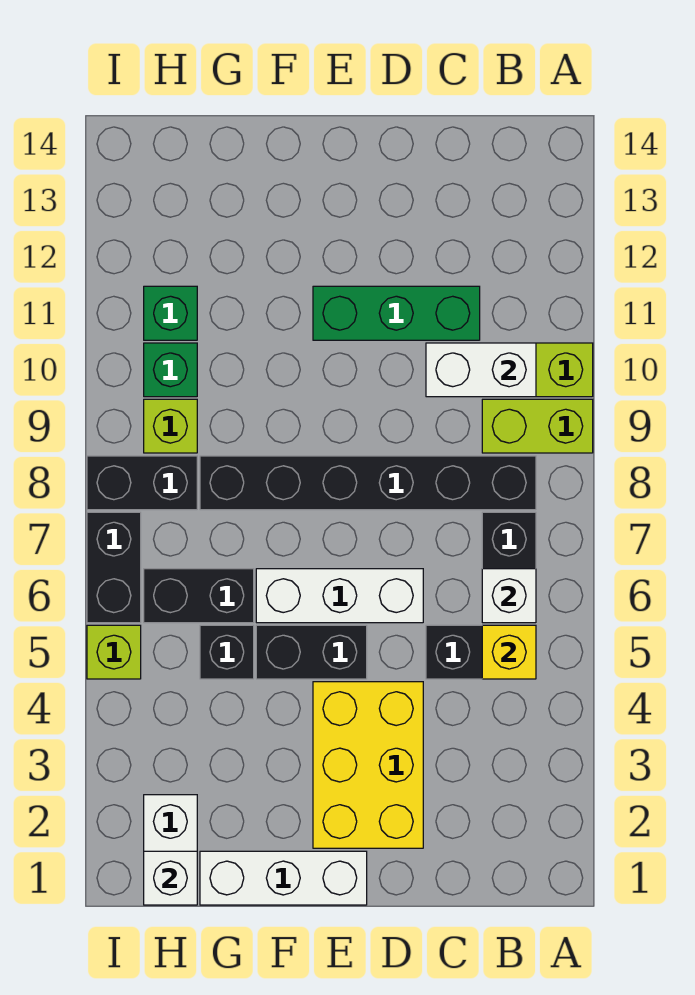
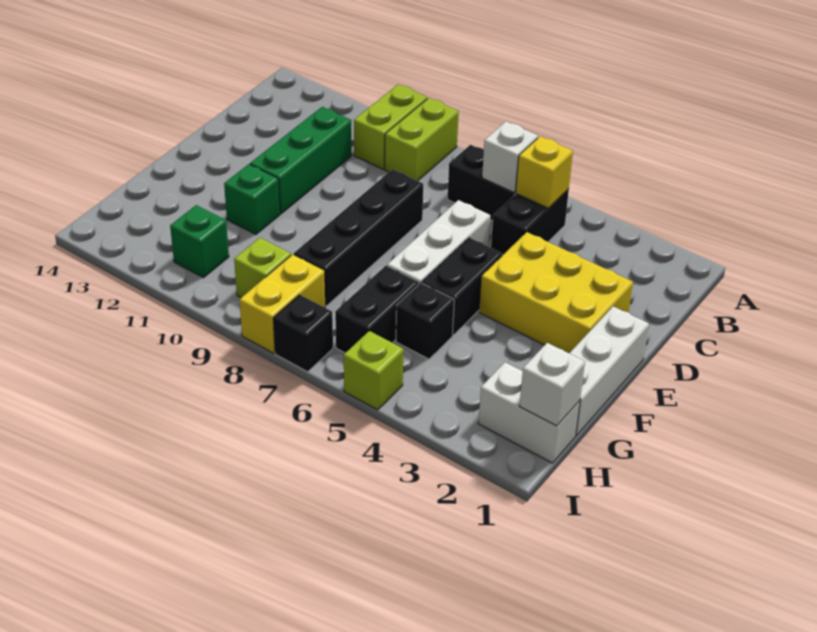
black brick B8:G8 level 1 -> black brick D8:G8 level 1
white brick B10:C10 level 2 -> none
black brick H8:I8 level 1 -> yellow brick H8:I8 level 1
green brick H10 level 1 -> green brick F11 level 1
black brick I6:I7 level 1 -> black brick I7 level 1

